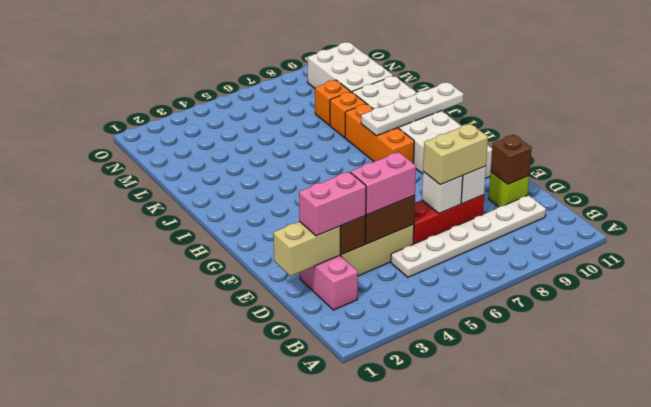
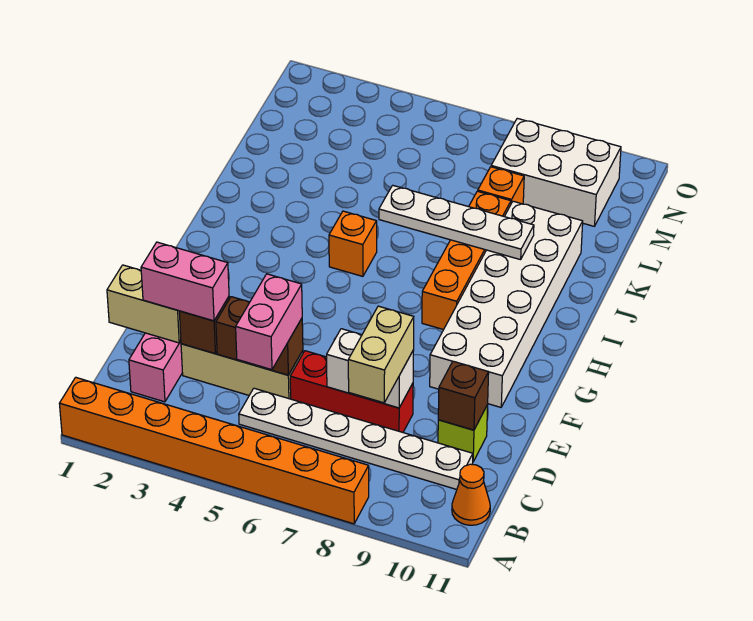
none -> orange brick A1:A8 level 1
none -> orange cone B11 level 1
pink brick D4:D5 level 3 -> pink brick C5:D5 level 3
tan brick D7:D8 level 3 -> tan brick C8:D8 level 3
none -> orange brick I5 level 1
white plate I8:I11 level 2 -> white plate J6:J9 level 2
white brick L9:N10 level 1 -> white brick M8:N10 level 1

